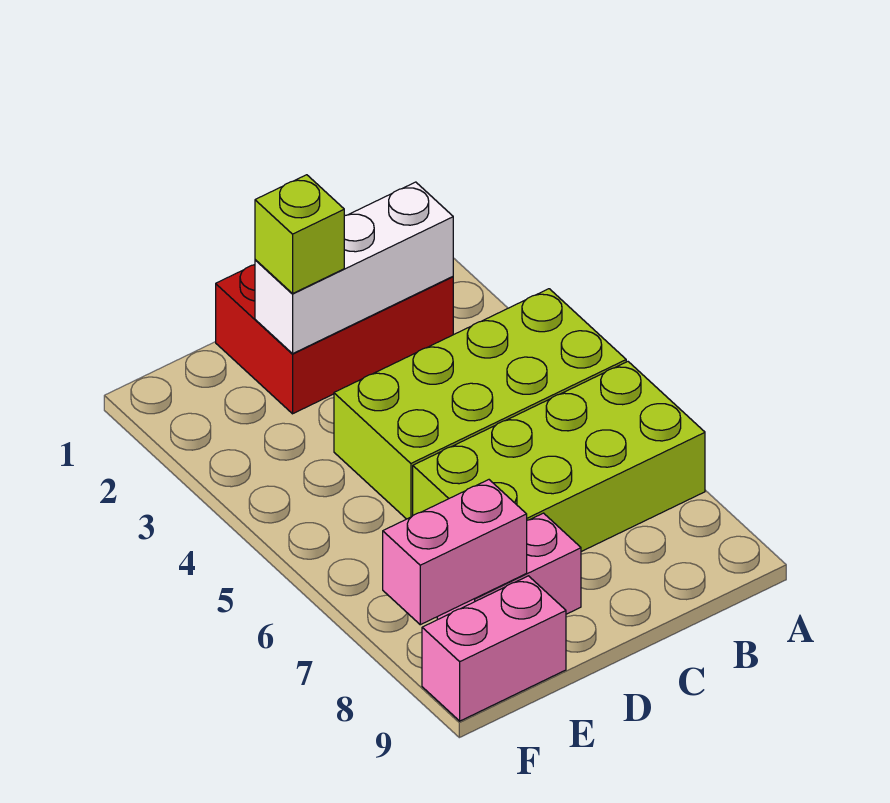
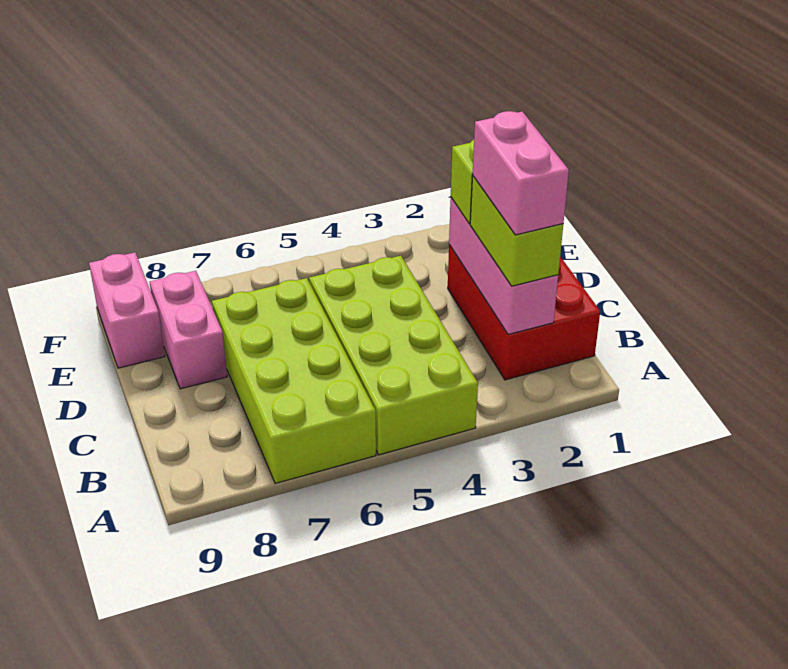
white brick B2:D2 level 2 -> pink brick B2:D2 level 2
none -> lime brick B2:C2 level 3
pink brick E8:F8 level 2 -> pink brick B2:C2 level 4

